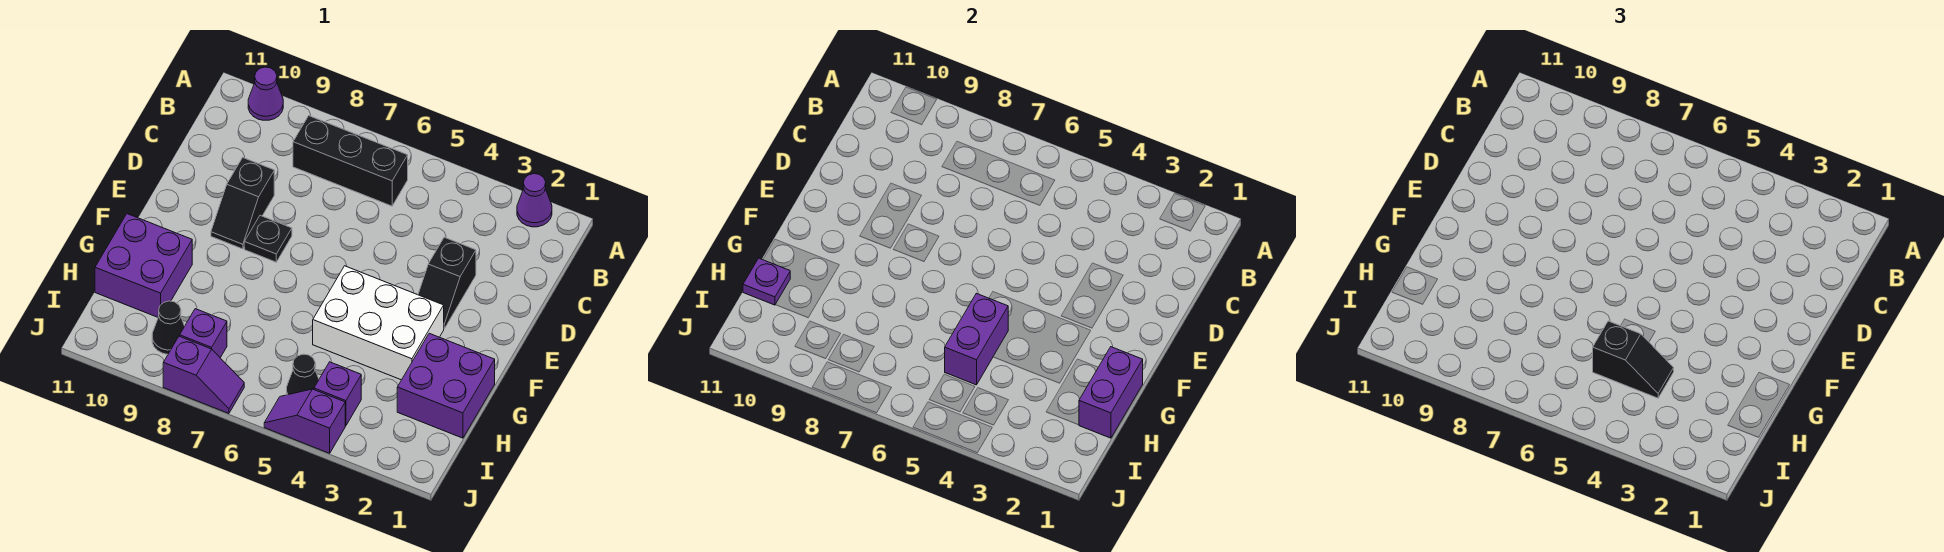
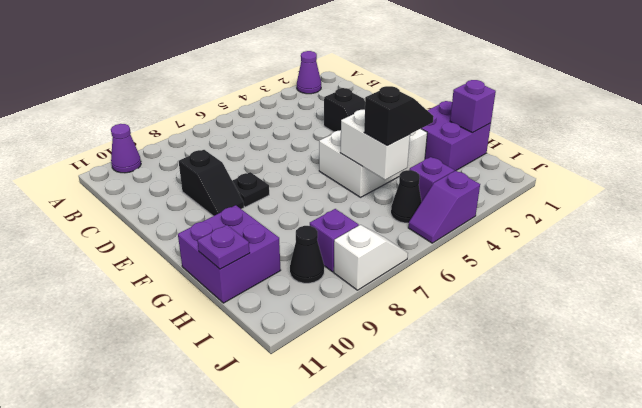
black brick B6:B8 level 1 -> none
purple brick G1:H1 level 2 -> purple brick H1 level 2
purple brick G5:H5 level 2 -> white brick G5:H5 level 2
purple slope J7:J8 level 1 top 8 -> white slope J7:J8 level 1 top 8

